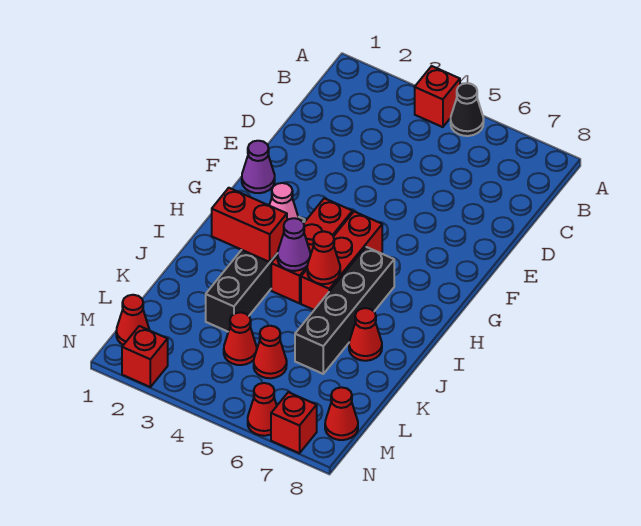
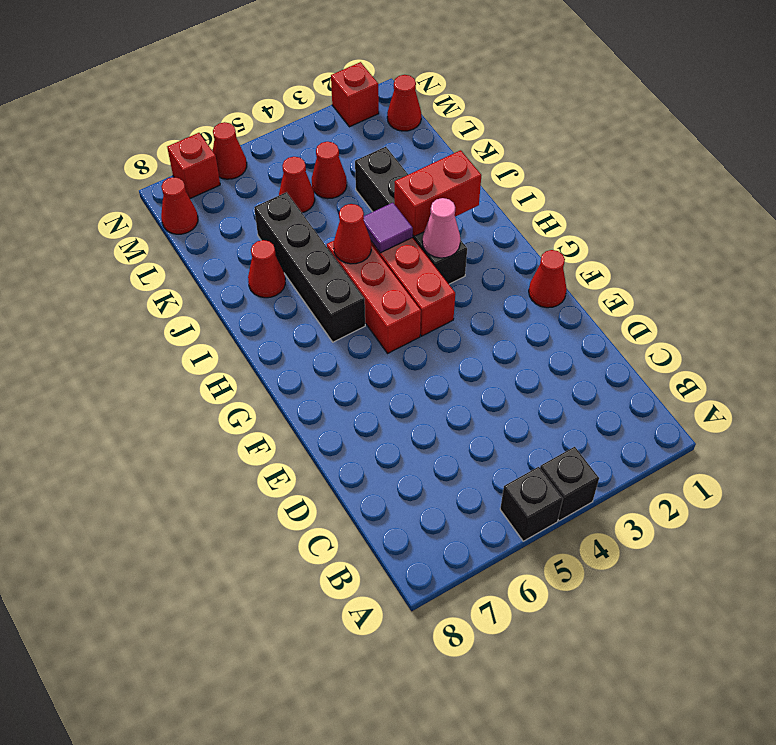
red brick A4 level 1 -> black brick A4 level 1
black cone A5 level 1 -> black brick A5 level 1
purple cone F1 level 1 -> red cone F1 level 1
purple cone I4 level 2 -> purple tile I4 level 2

